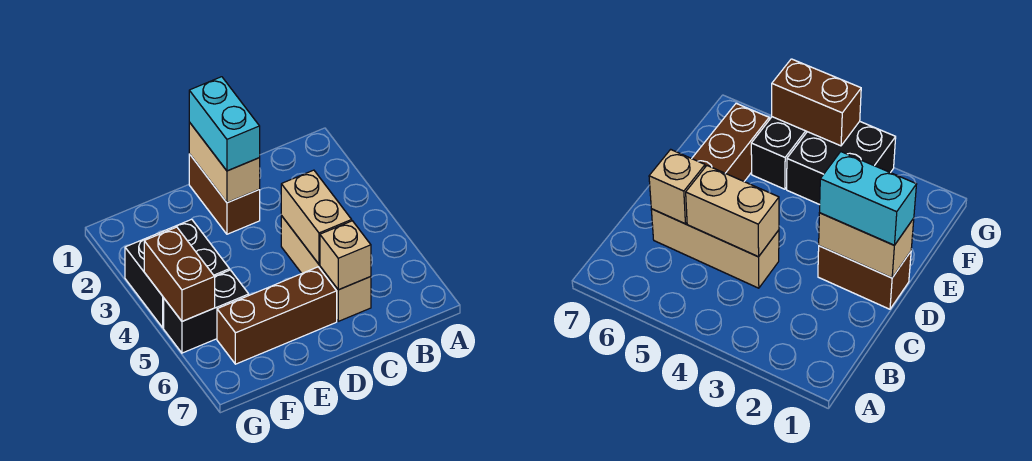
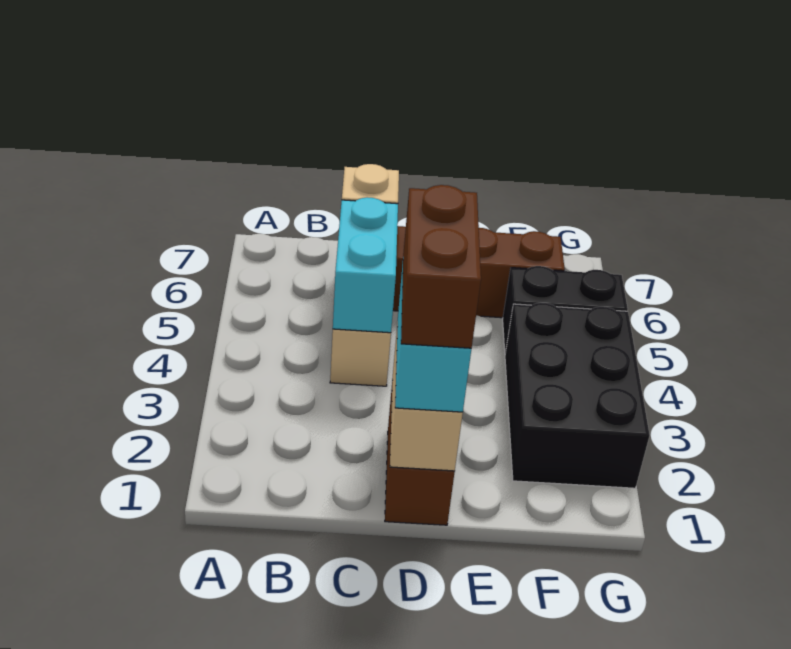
tan brick C4:C5 level 2 -> cyan brick C4:C5 level 2
black brick F3:G4 level 1 -> black brick F2:G4 level 1
brown brick G4:G5 level 2 -> brown brick D1:D2 level 4

